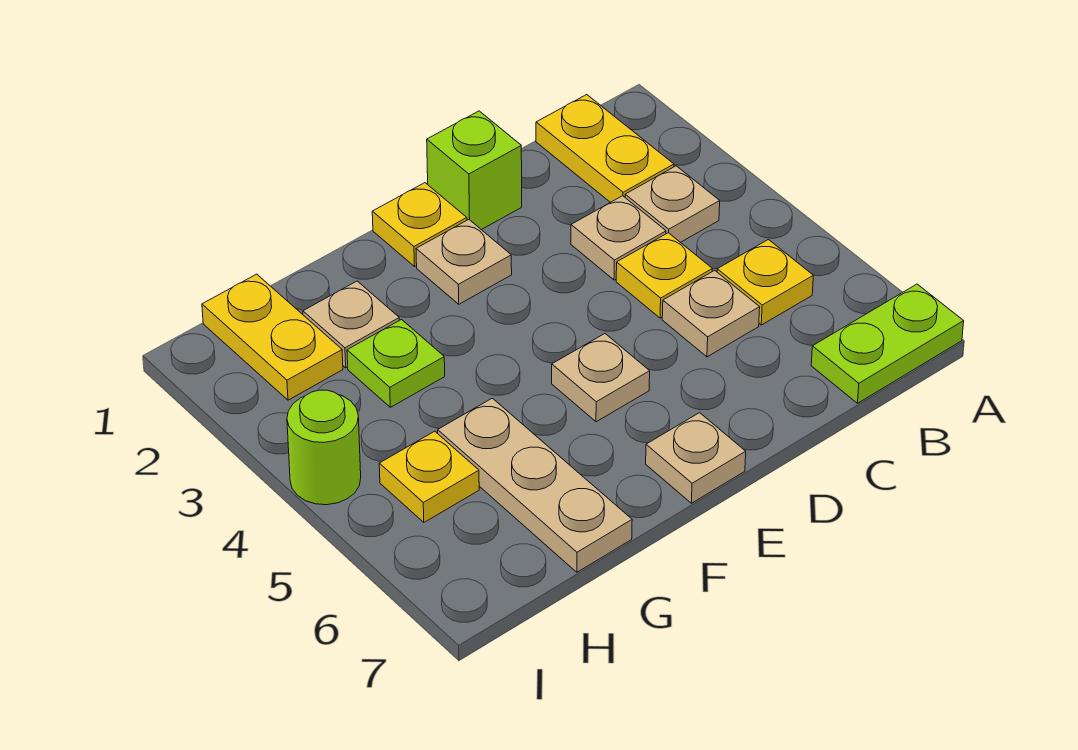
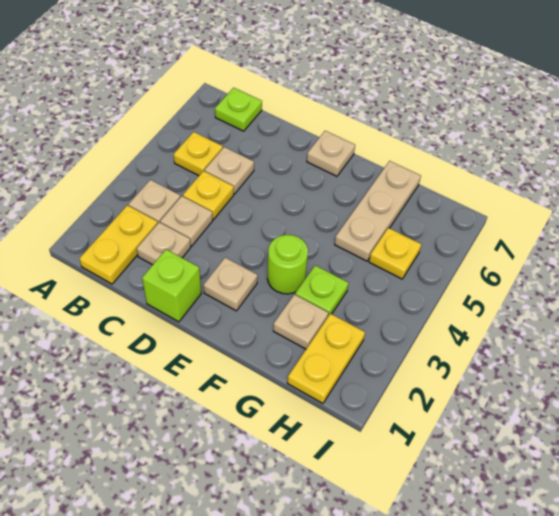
lime plate A7:B7 level 1 -> lime plate B7 level 1
yellow plate E1 level 1 -> none
tan plate E5 level 1 -> tan plate C2 level 1
lime round brick I4 level 1 -> lime round brick F3 level 1

